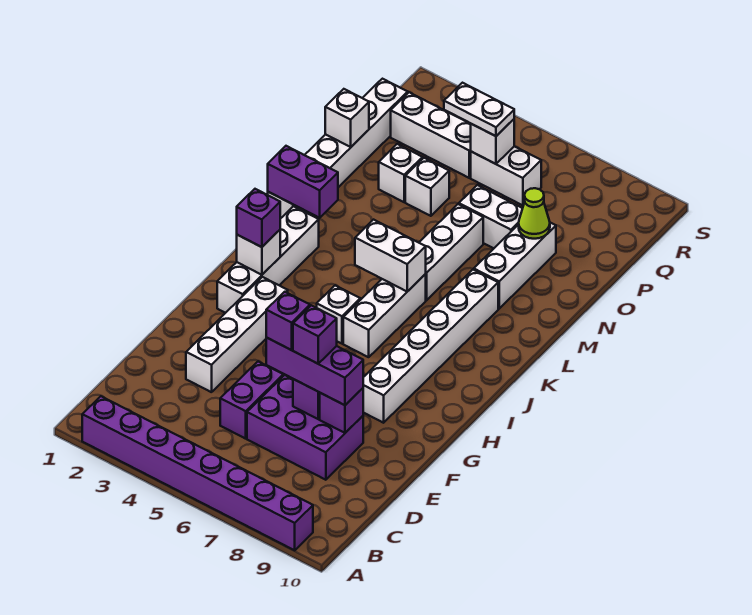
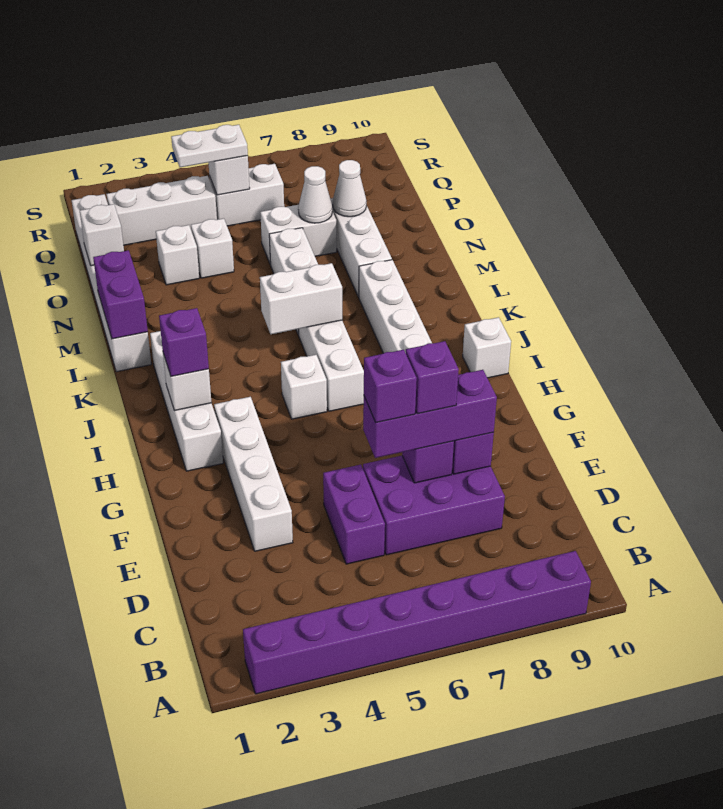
none -> white brick I10 level 1
purple brick L1:L2 level 2 -> purple brick L1:M1 level 2
none -> white cone O7 level 2
lime cone O8 level 2 -> white cone O8 level 2

